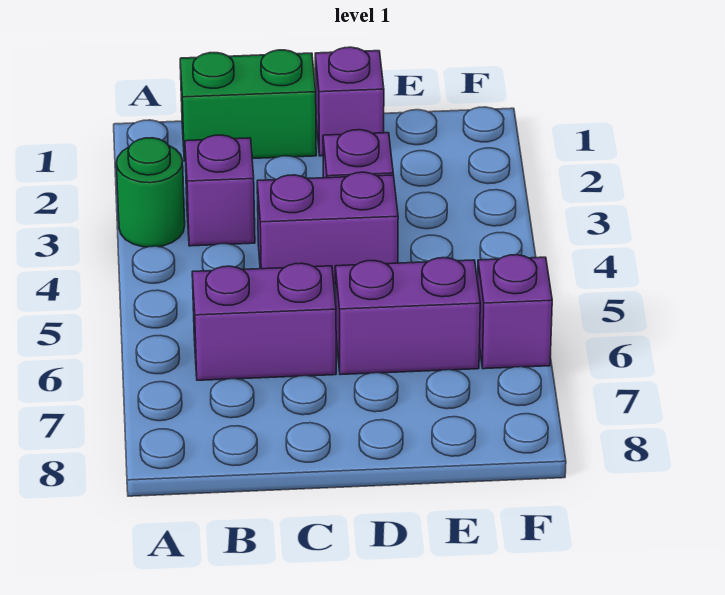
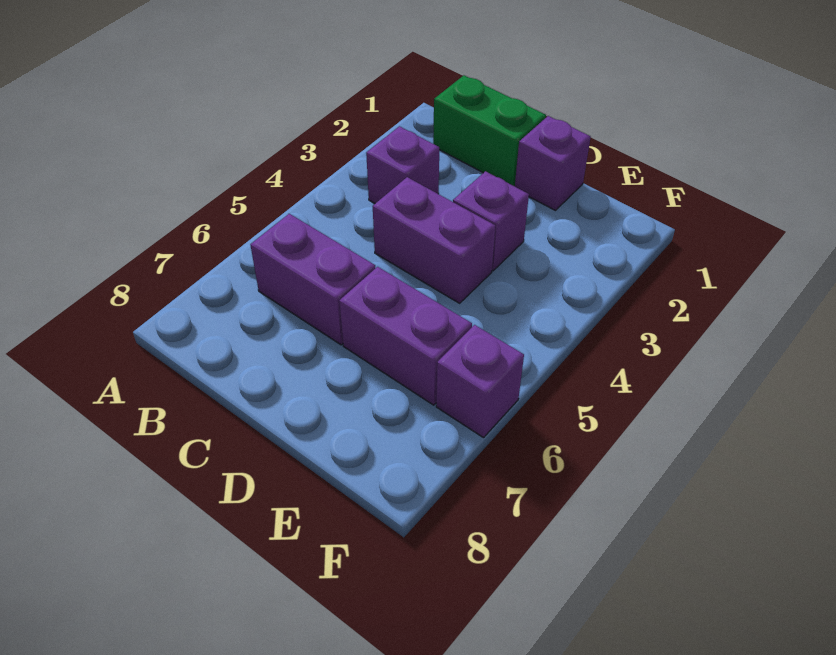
green round brick A3 level 1 -> none

